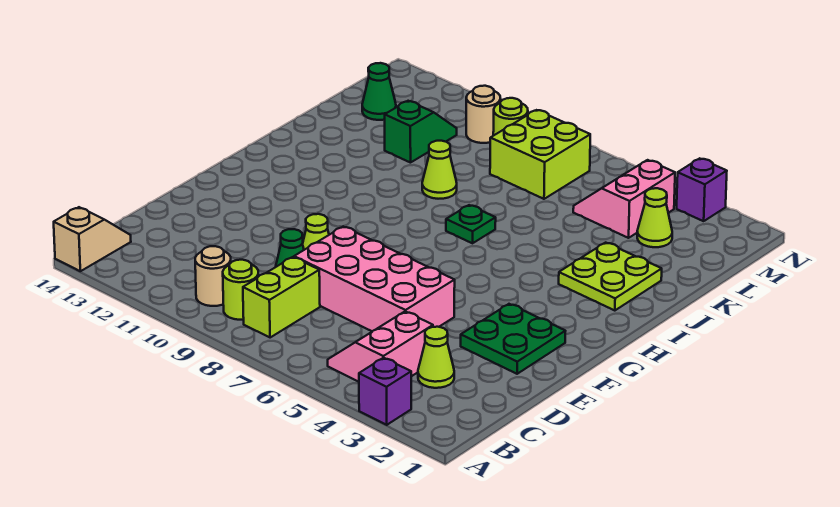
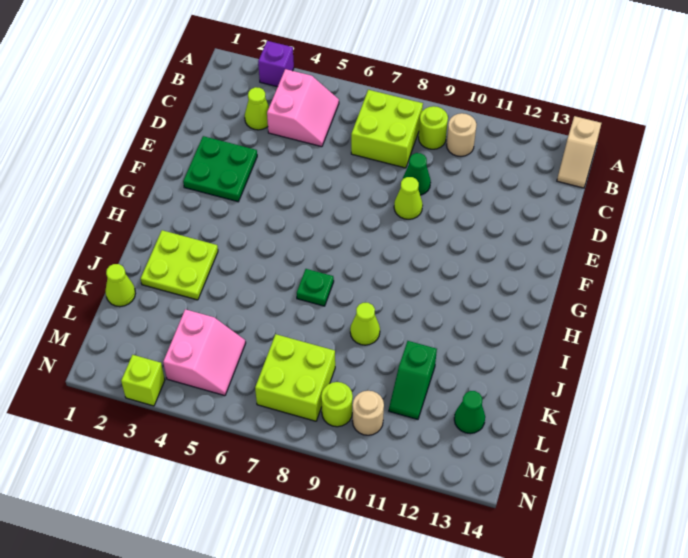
lime brick B8:C8 level 1 -> lime brick B7:C8 level 1
pink brick D5:E8 level 1 -> none
lime cone L3 level 1 -> lime cone K1 level 1
purple brick N3 level 1 -> lime brick N3 level 1

